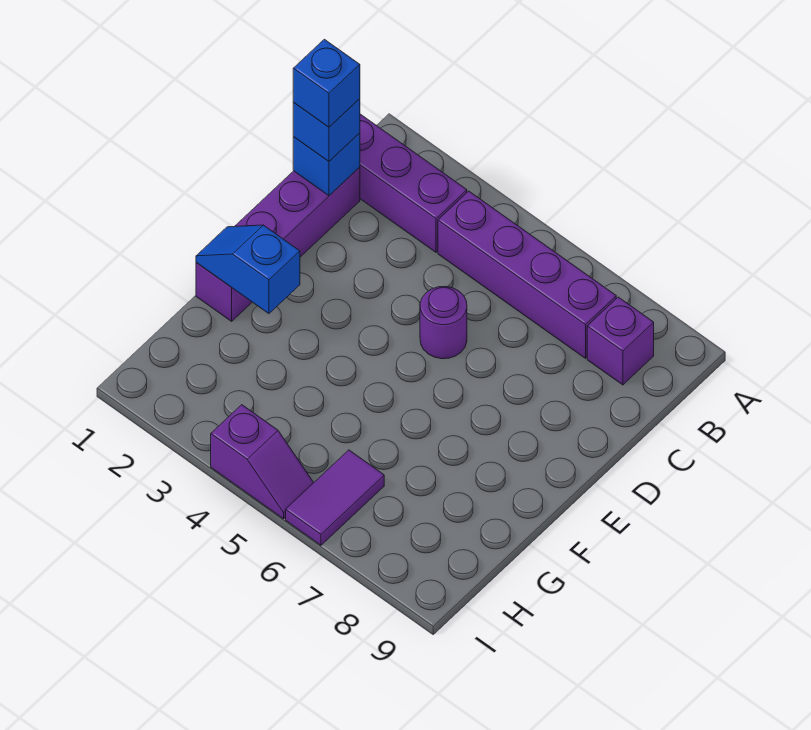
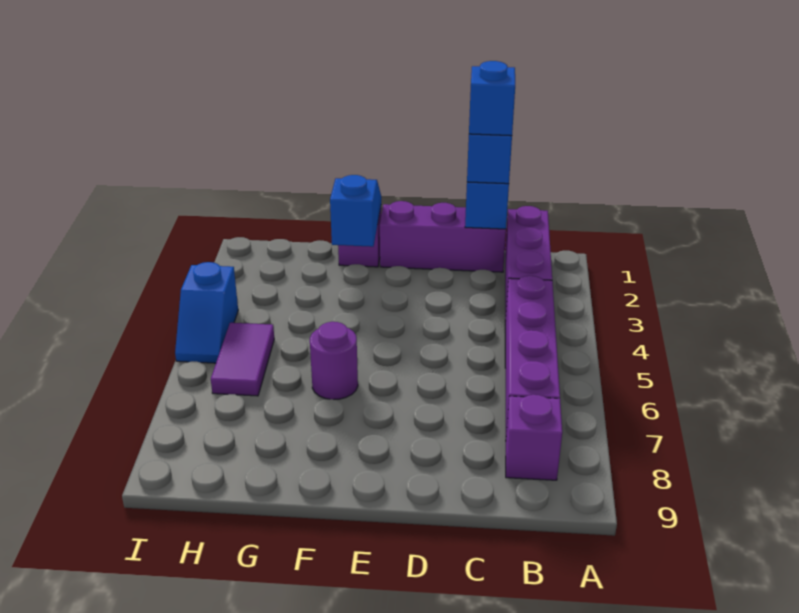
purple round brick D5 level 1 -> purple round brick F6 level 1
purple tile H6:I6 level 1 -> purple tile H5:H6 level 1
purple slope I4:I5 level 1 top 4 -> blue slope I4:I5 level 1 top 4

